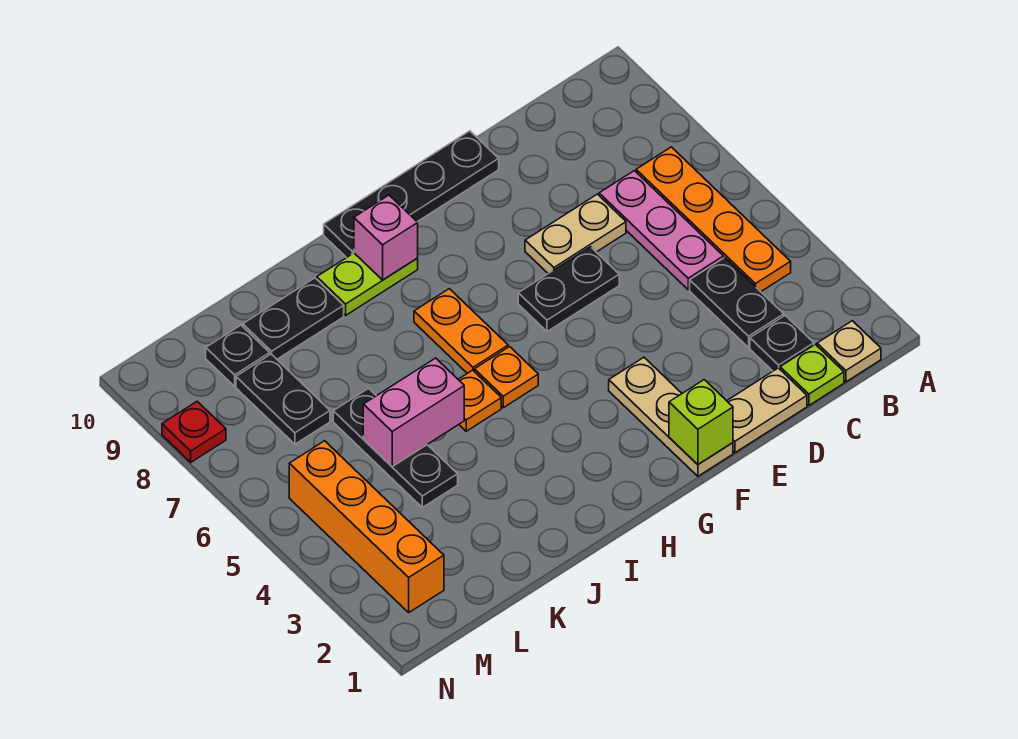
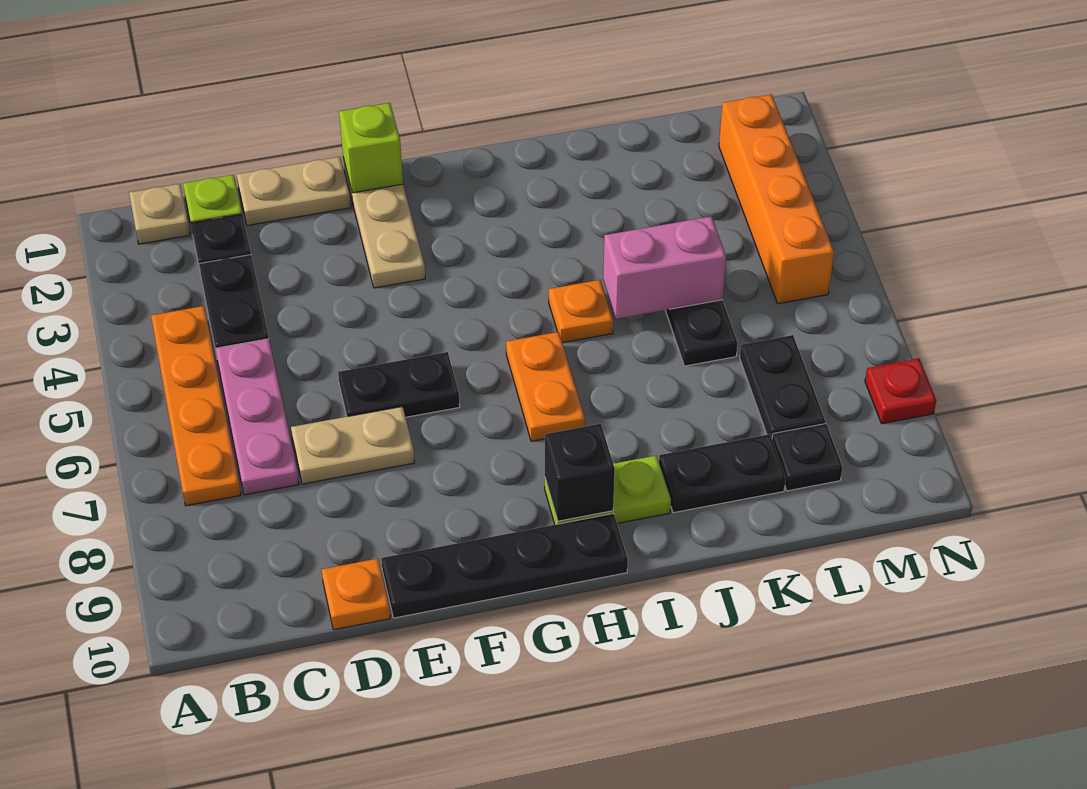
orange plate H5 level 1 -> orange plate D10 level 1
pink brick H9 level 2 -> black brick H9 level 2

